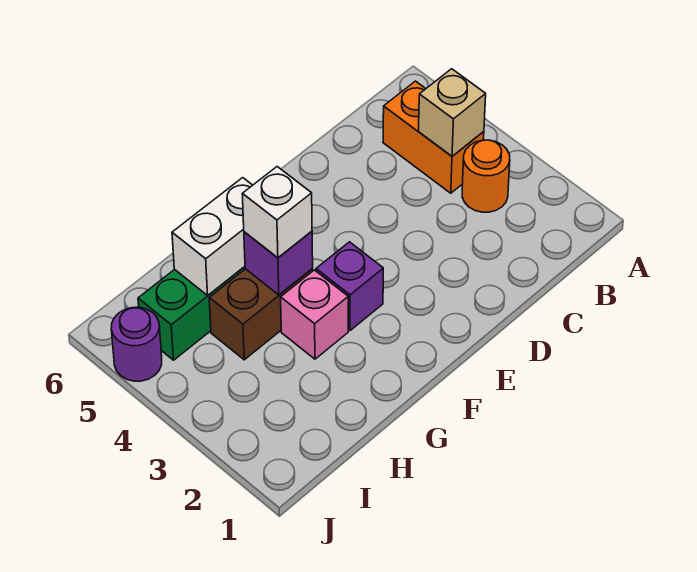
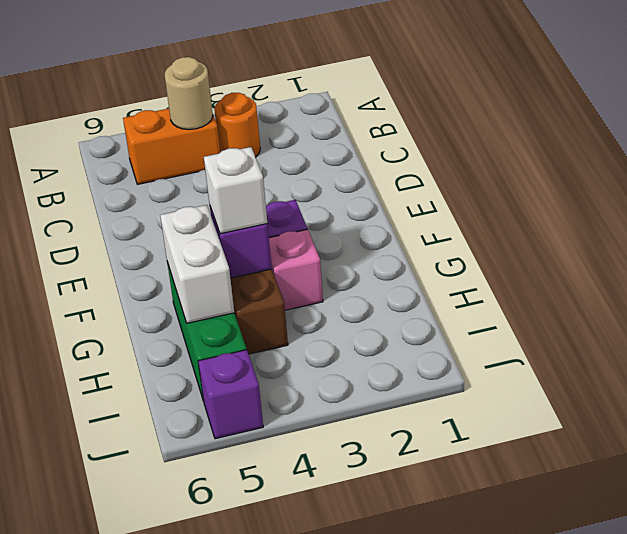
tan brick B4 level 2 -> tan round brick B4 level 2
purple round brick J5 level 1 -> purple brick J5 level 1

